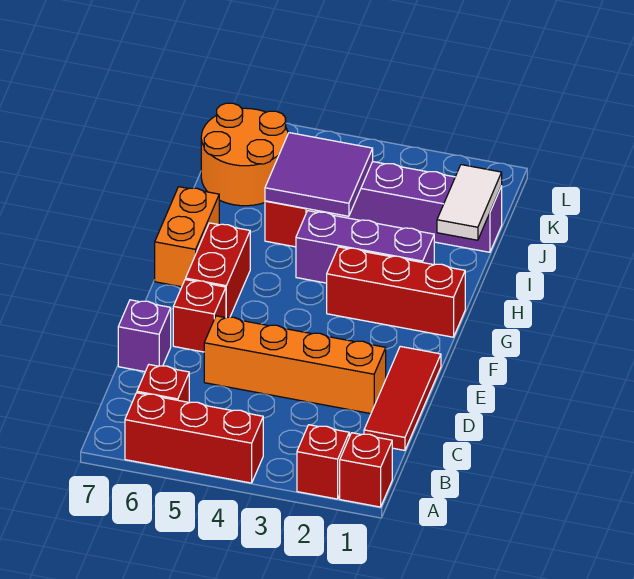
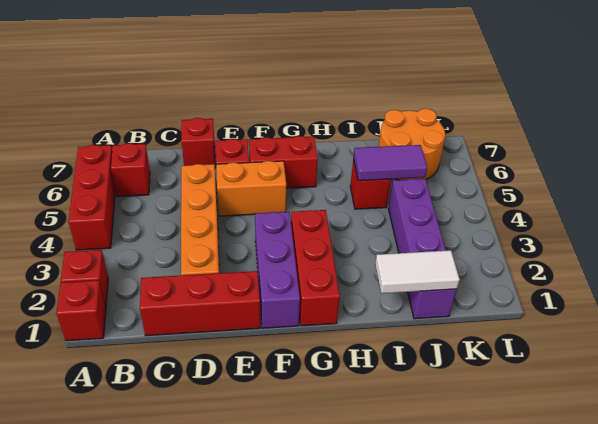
red tile C1:E1 level 1 -> red brick C1:E1 level 1
purple brick D7 level 1 -> red brick D7 level 1
orange brick G7:H7 level 1 -> orange brick E5:F5 level 1
purple brick H2:H4 level 1 -> purple brick F1:F3 level 1
purple tile I4:J5 level 2 -> purple tile I5:J5 level 2

